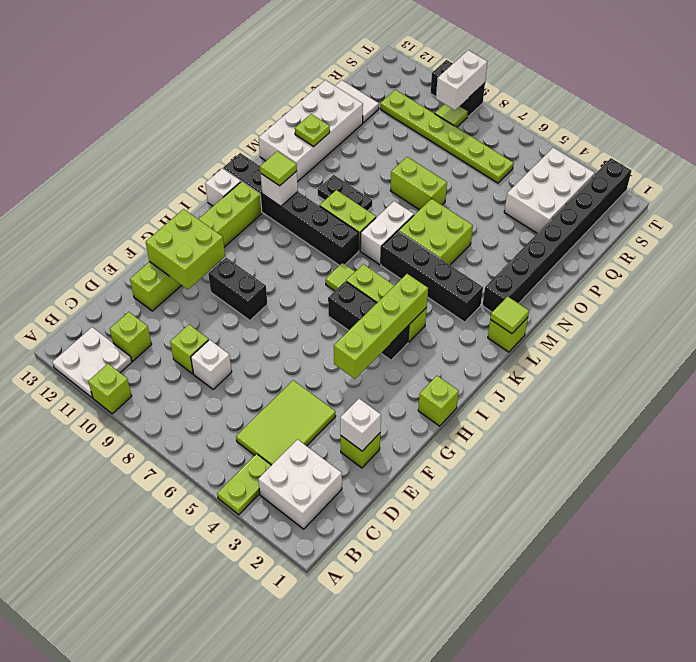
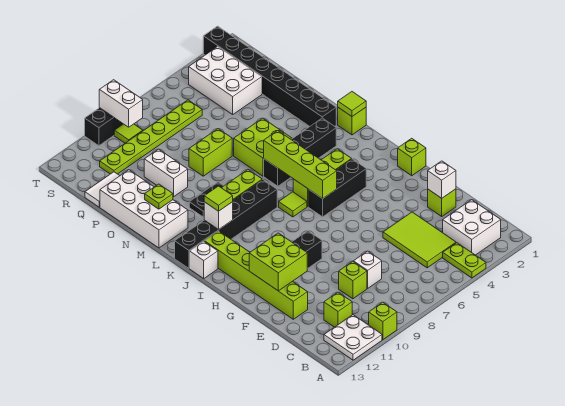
lime brick G4:J4 level 2 -> lime brick I6:L6 level 2
white brick L7:M7 level 1 -> white brick O10:P10 level 1

